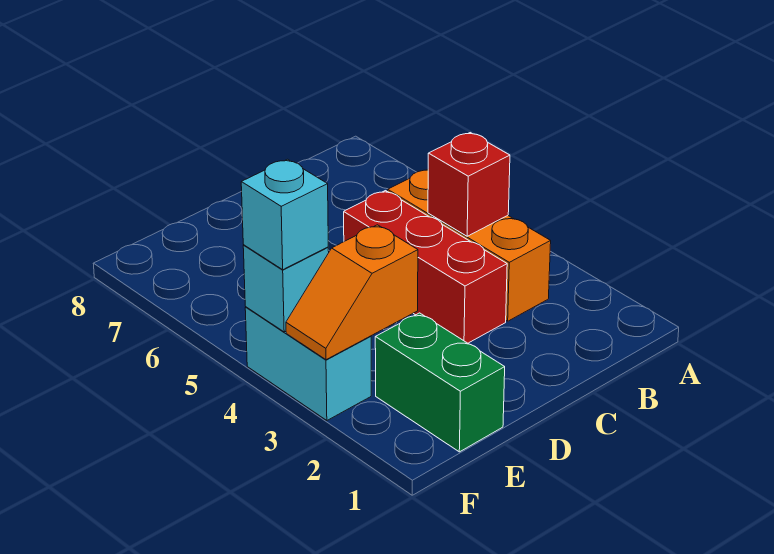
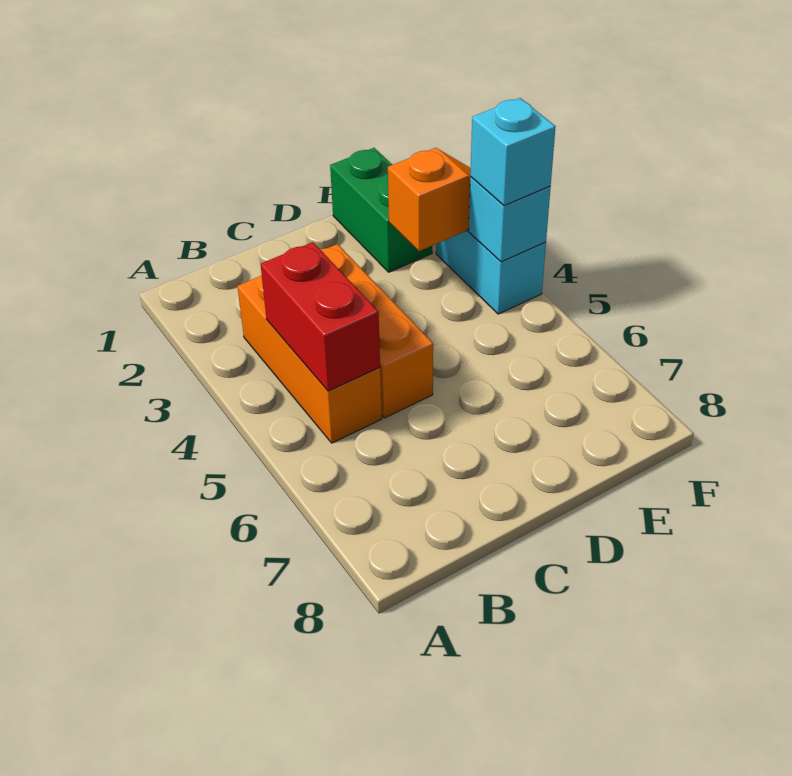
red brick B4 level 2 -> red brick B4:B5 level 2
red brick C3:C5 level 1 -> orange brick C3:C5 level 1

